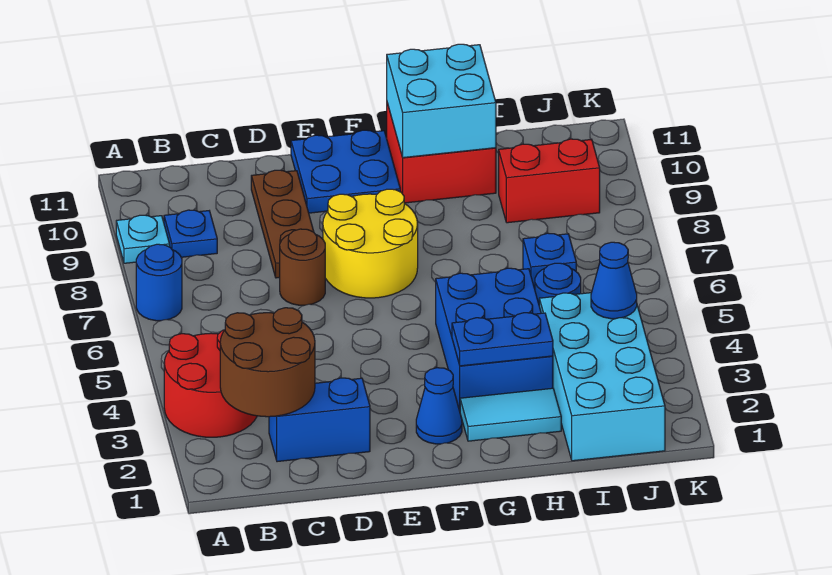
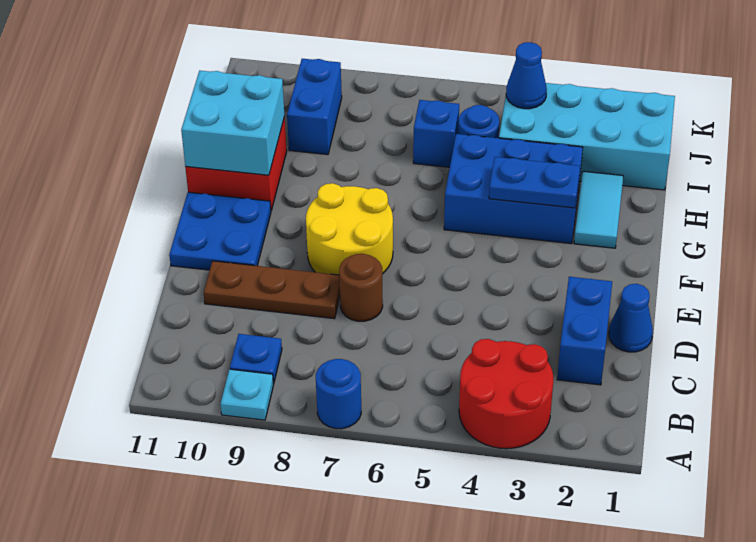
brown round brick B2:C3 level 2 -> none
blue cone F2 level 1 -> blue cone D1 level 1
blue plate G3:H3 level 2 -> blue plate G3:G4 level 2
red brick I9:J9 level 1 -> blue brick I9:J9 level 1

